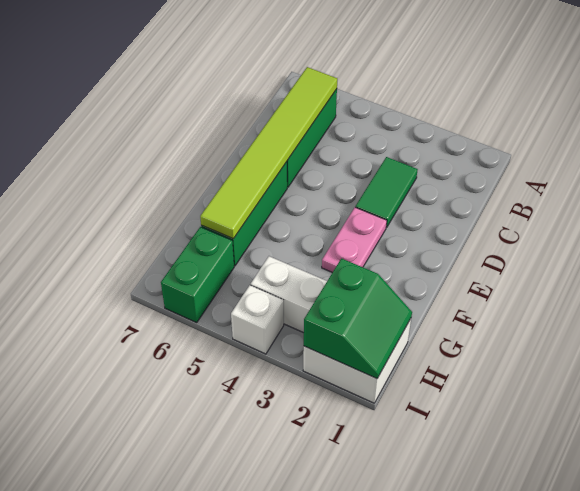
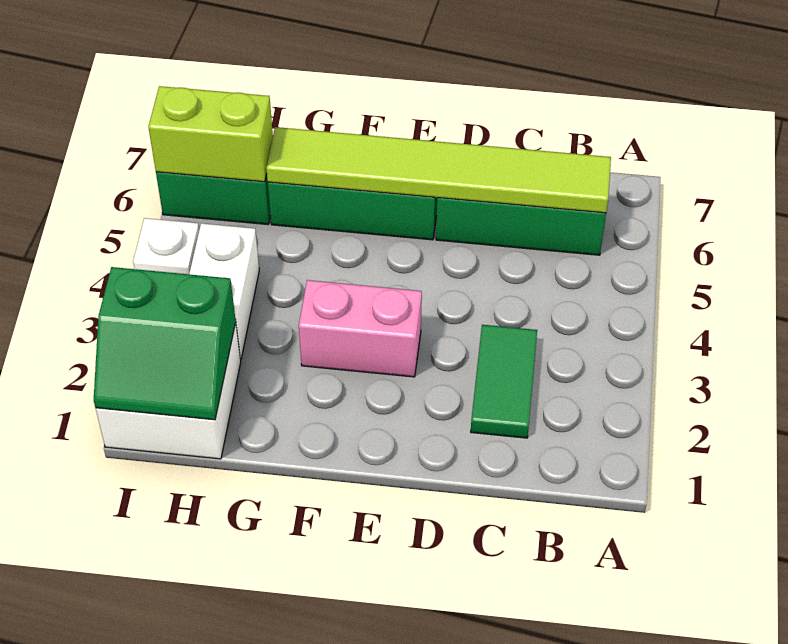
green tile C3:D3 level 1 -> green tile C2:C3 level 1
pink plate E3:F3 level 1 -> pink brick E3:F3 level 1
none -> lime brick H6:I6 level 2

